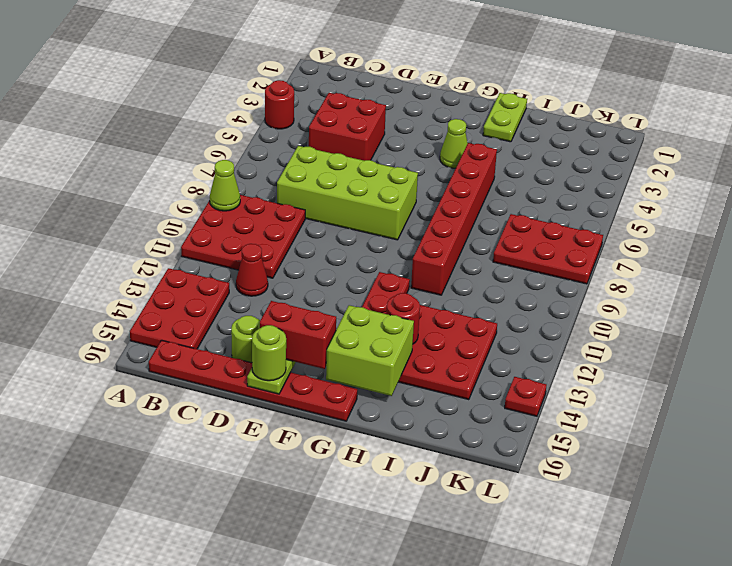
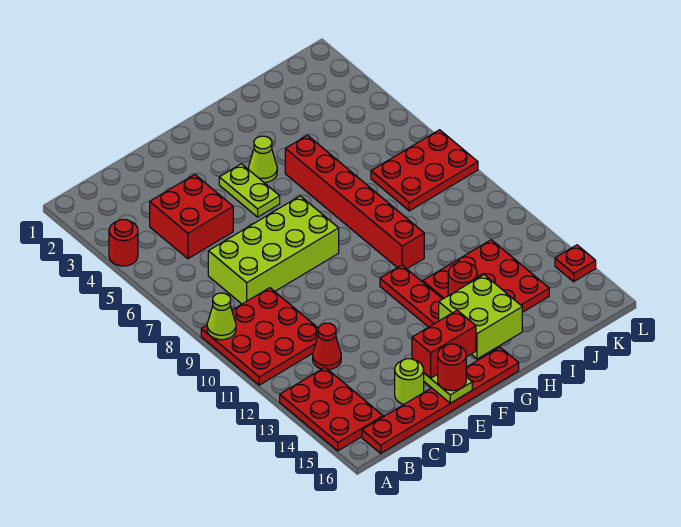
lime round brick E16 level 3 -> red round brick E16 level 3
lime plate H1:H2 level 1 -> lime plate F4:F5 level 1

